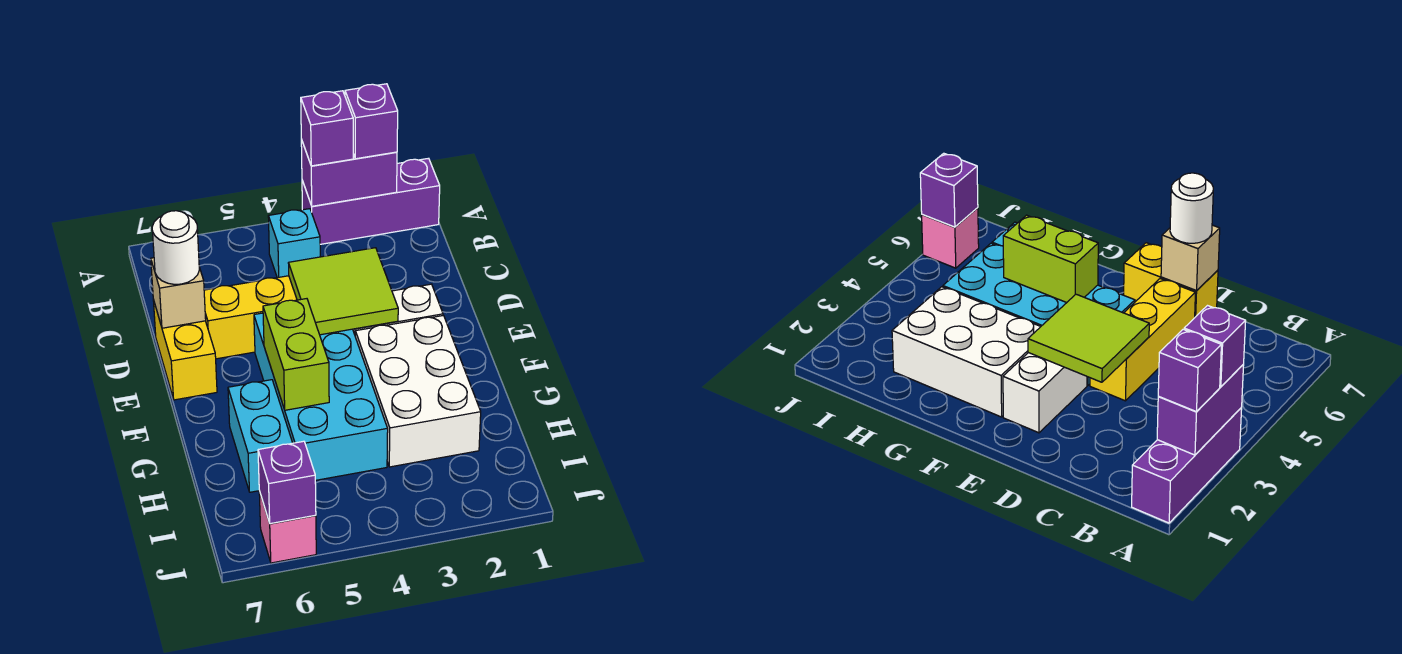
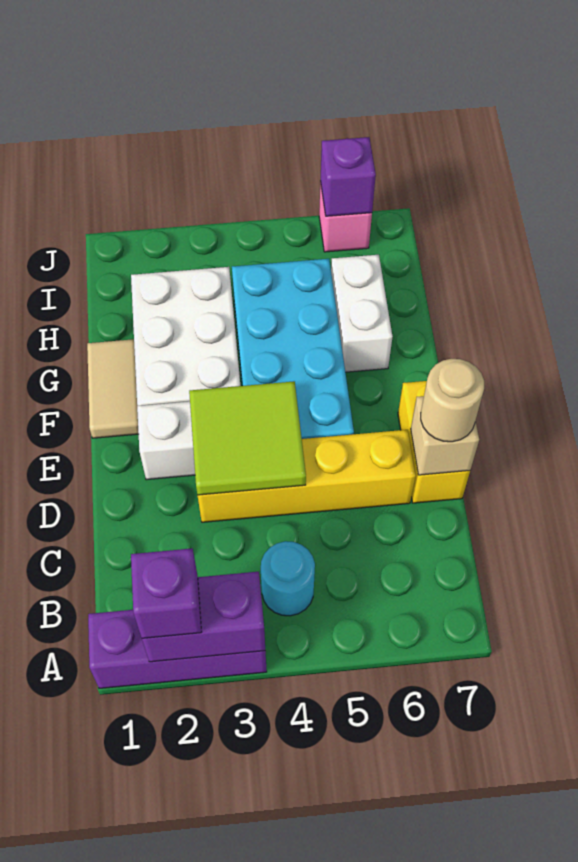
purple brick A3 level 3 -> none
cyan brick B4 level 1 -> cyan round brick B4 level 1
yellow brick D4:D6 level 1 -> yellow brick D3:D6 level 1
white round brick D7 level 3 -> tan round brick D7 level 3
none -> tan tile F1:G1 level 1
lime brick F5:G5 level 2 -> none
cyan brick G6:H6 level 1 -> white brick G6:H6 level 1

